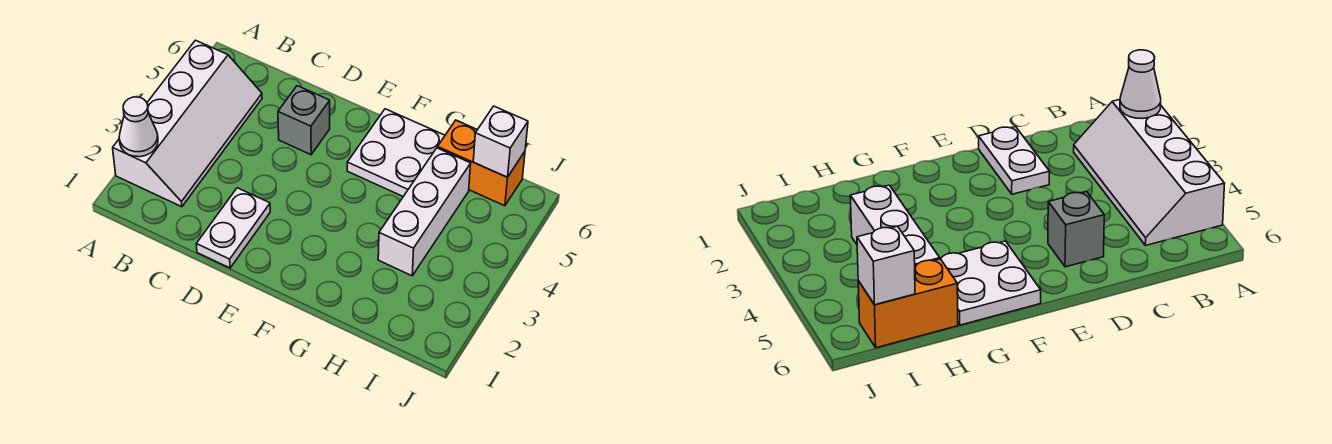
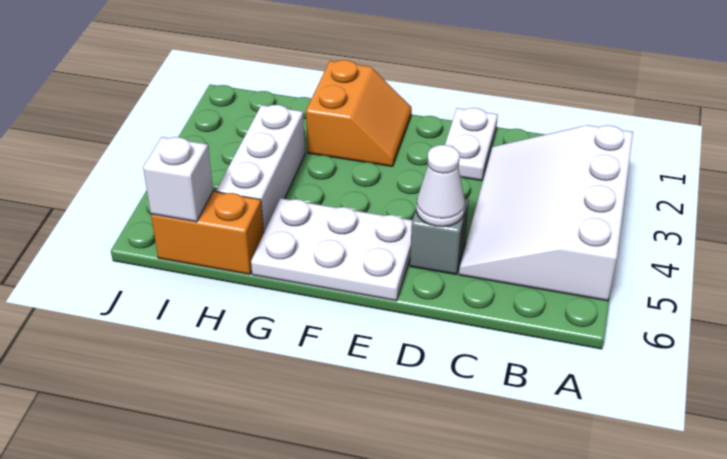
white slope A2:B5 level 1 top A -> white slope A2:C5 level 1 top A
white cone A2 level 2 -> white cone D5 level 2
none -> orange slope F1:G2 level 1 top G
white plate F5:G6 level 1 -> white plate E5:G6 level 1

